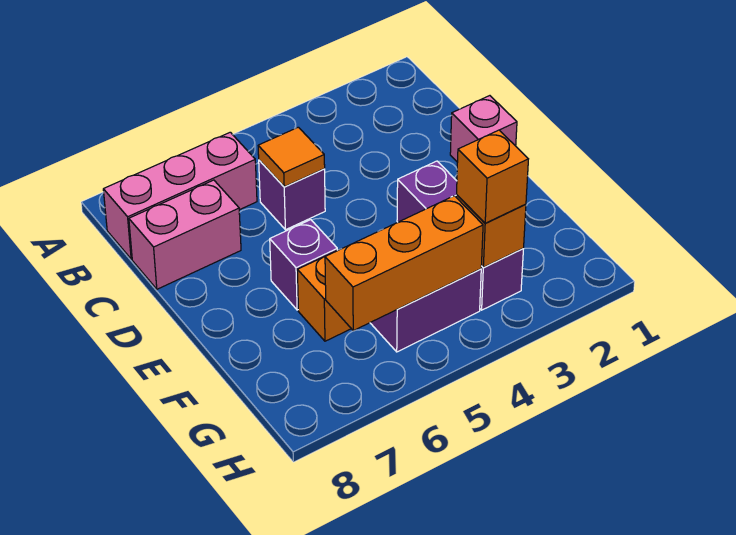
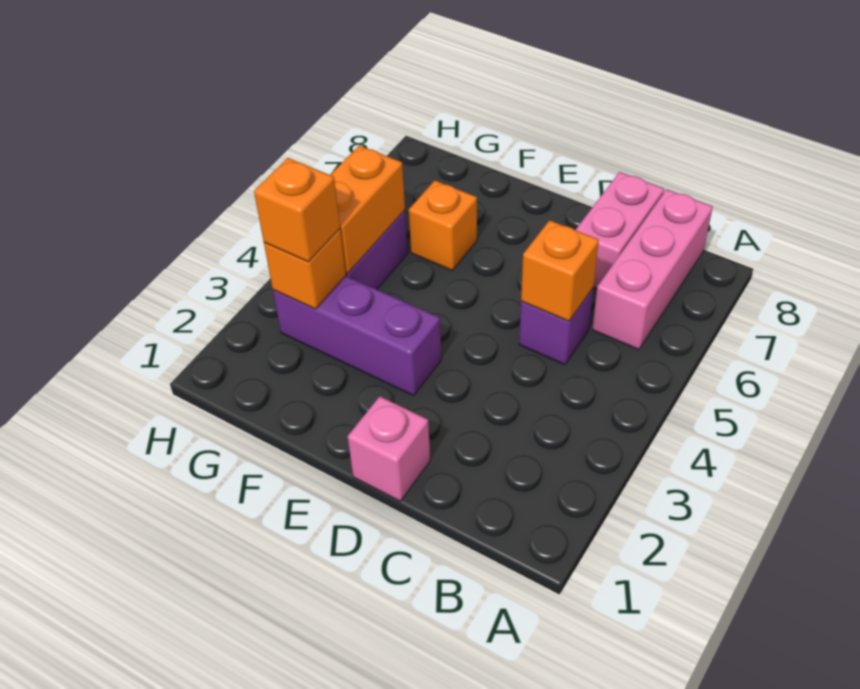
orange tile C5 level 2 -> orange brick C5 level 2
purple brick E6 level 1 -> none
orange brick G4:G6 level 2 -> orange brick G4:G5 level 2

